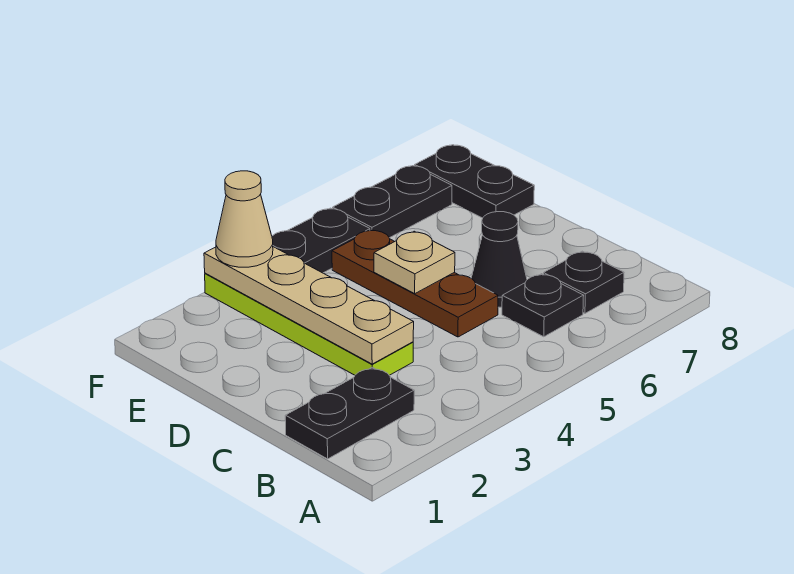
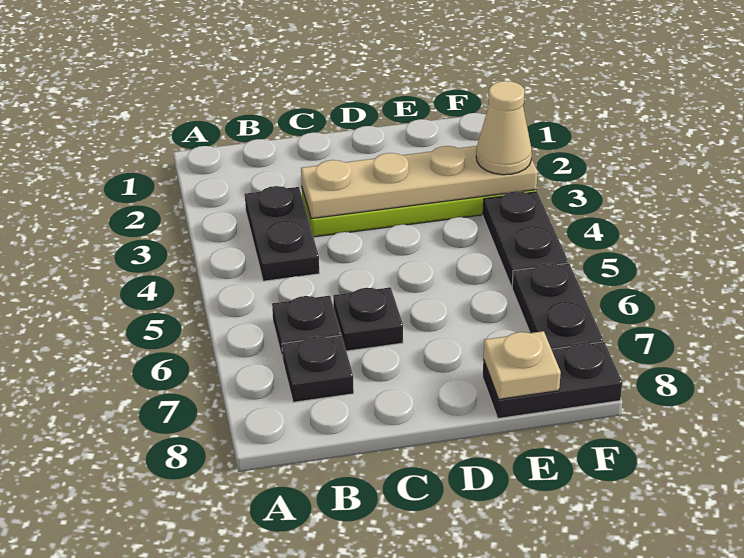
black plate B1:B2 level 1 -> black plate B3:B4 level 1
brown plate C5:E5 level 1 -> none
black cone C6 level 1 -> black plate C6 level 1
tan plate D5 level 2 -> tan plate E8 level 2

